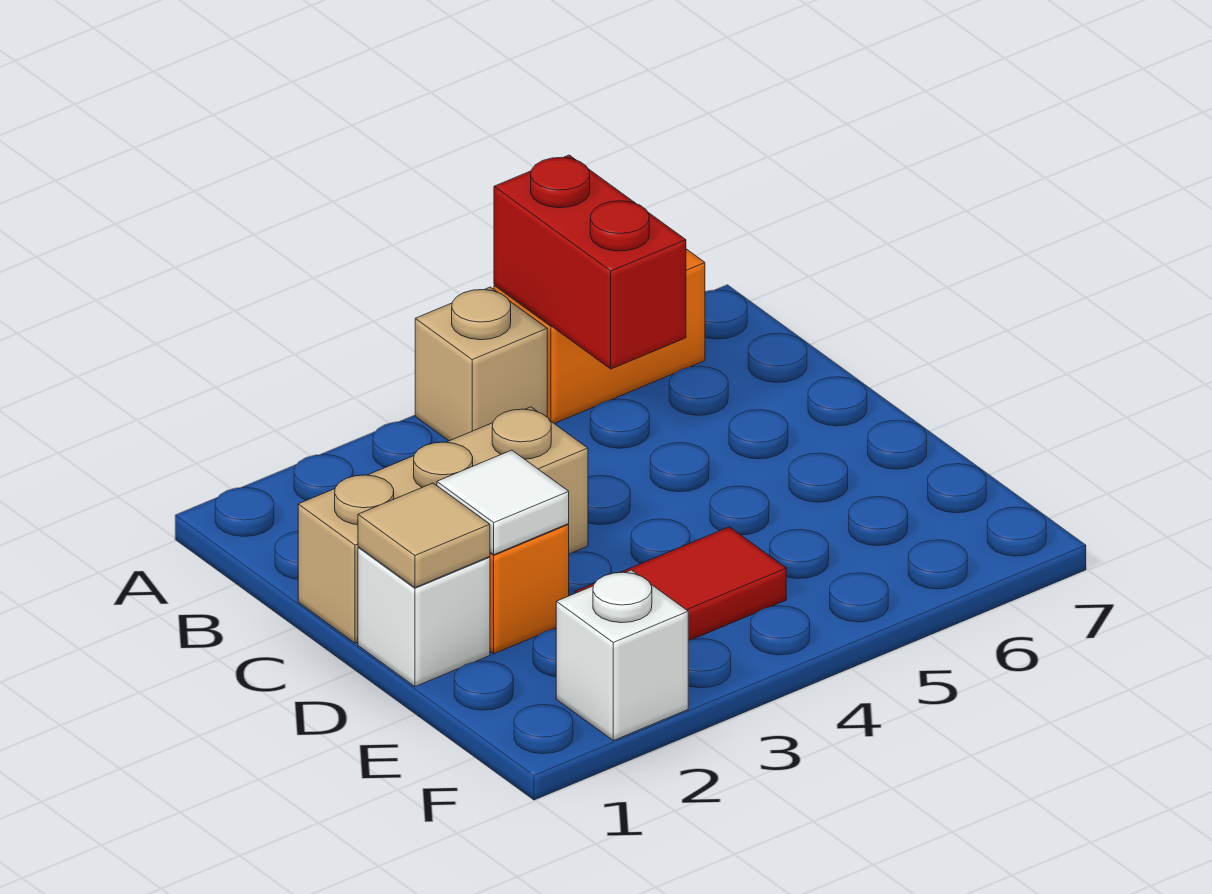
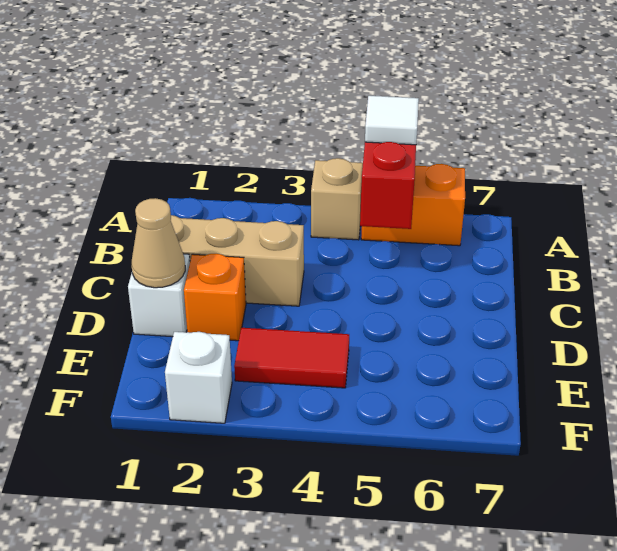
tan tile D1 level 2 -> tan cone D1 level 2
white tile D2 level 2 -> white tile A5 level 3

